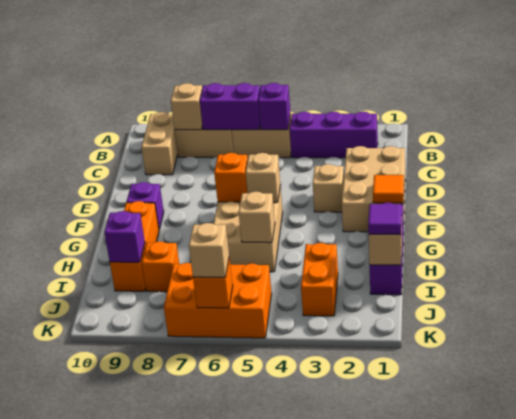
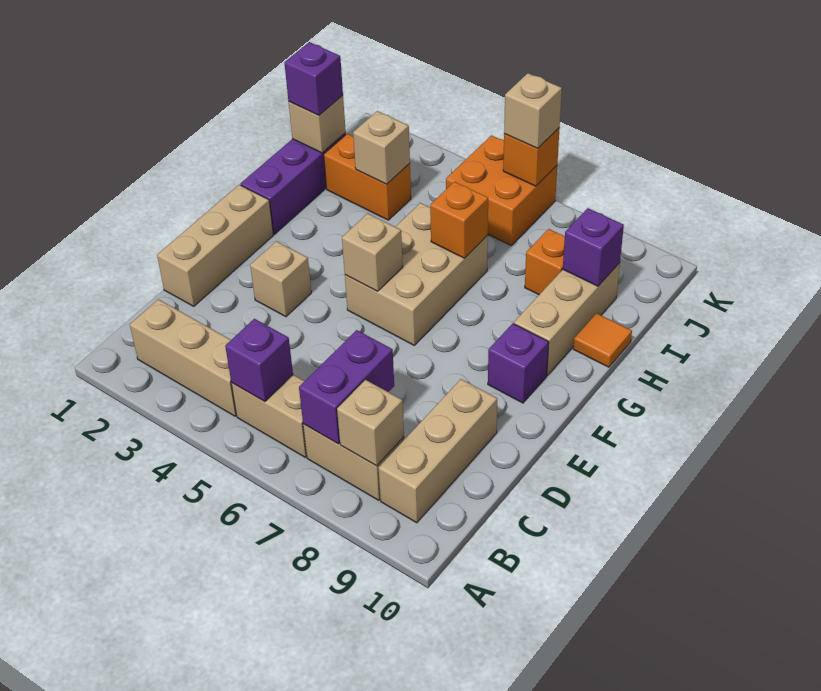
purple brick B2:B4 level 1 -> tan brick B2:B4 level 1
purple brick B6:B7 level 2 -> purple brick B7:C7 level 2
tan brick B9:C9 level 1 -> tan brick B9:D9 level 1
tan brick D1:F2 level 1 -> tan brick D1:F1 level 1
orange tile F1 level 2 -> orange tile H10 level 1
orange brick F6 level 2 -> orange brick H6 level 2
orange brick G9:I9 level 1 -> tan brick G9:I9 level 1
tan brick H5 level 2 -> tan brick I3 level 2
purple tile I1 level 3 -> purple brick I1 level 3
orange brick I3:J3 level 1 -> orange brick I2:I3 level 1
orange brick J5:K7 level 1 -> orange brick J5:K6 level 1

